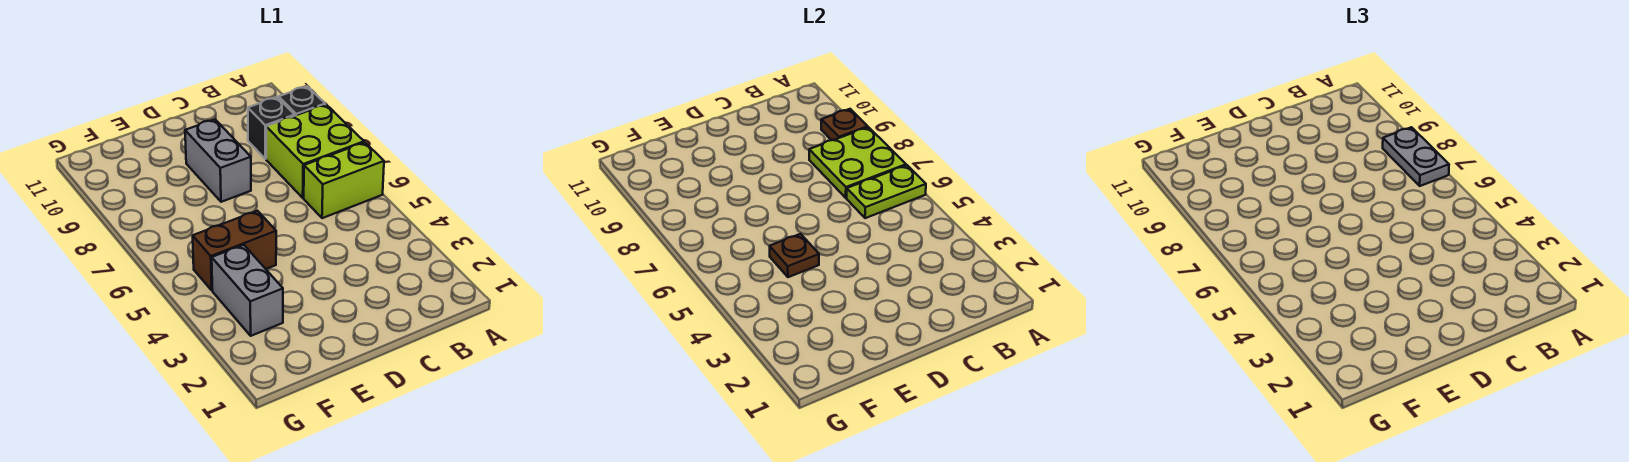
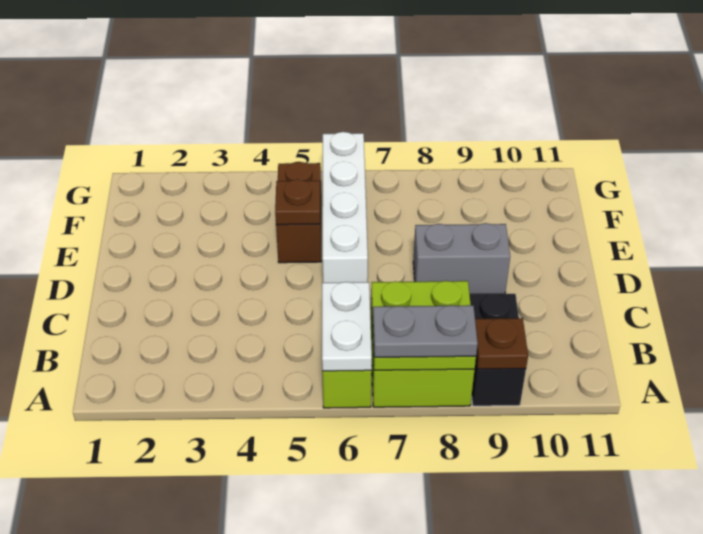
lime plate A6:B6 level 2 -> white plate A6:B6 level 2
none -> white brick D6:G6 level 1
grey brick F3:F4 level 1 -> none

